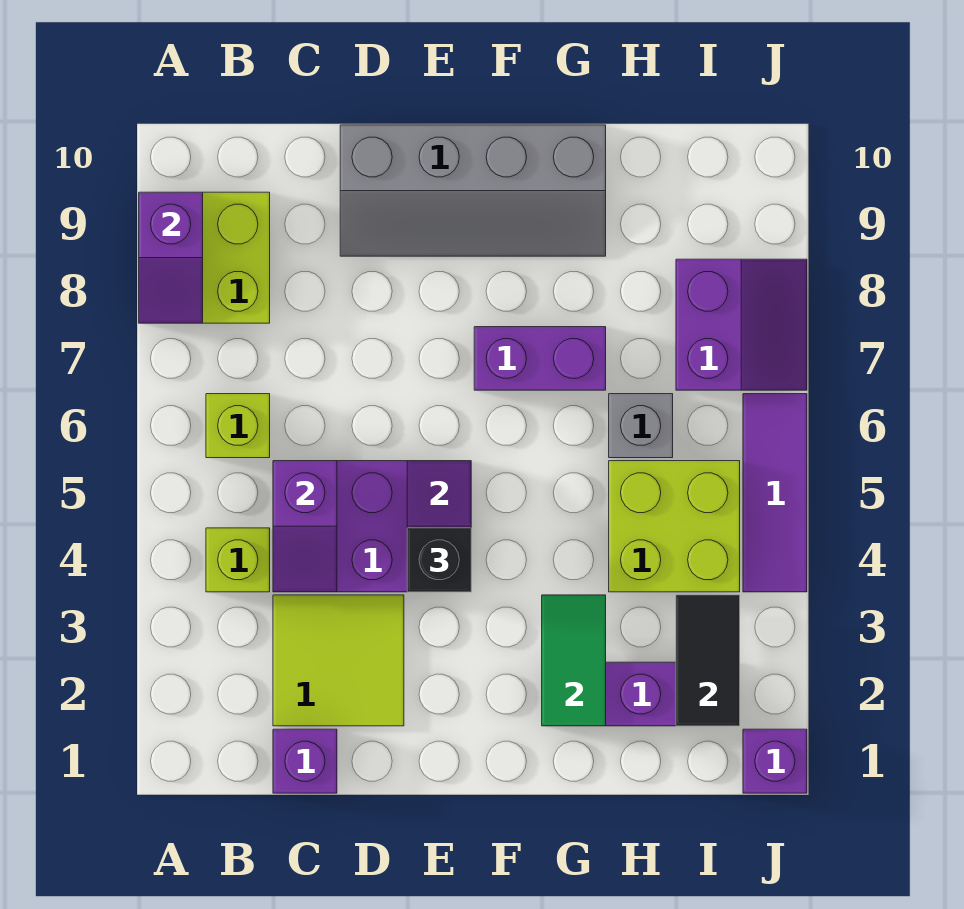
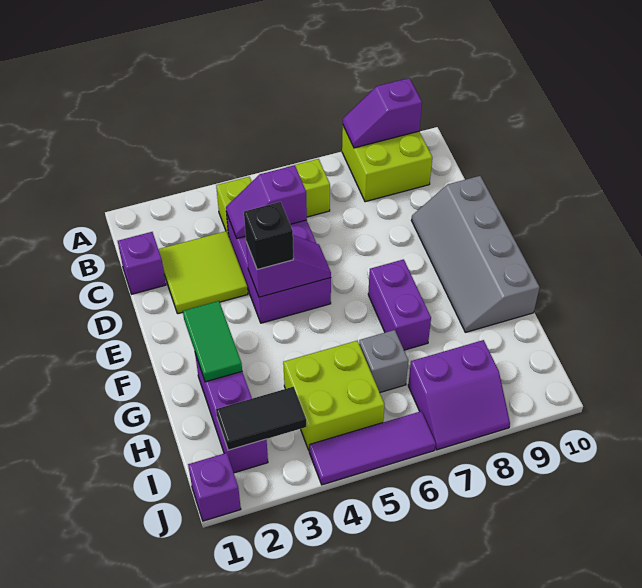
green tile G2:G3 level 2 -> green tile F2:G2 level 2

